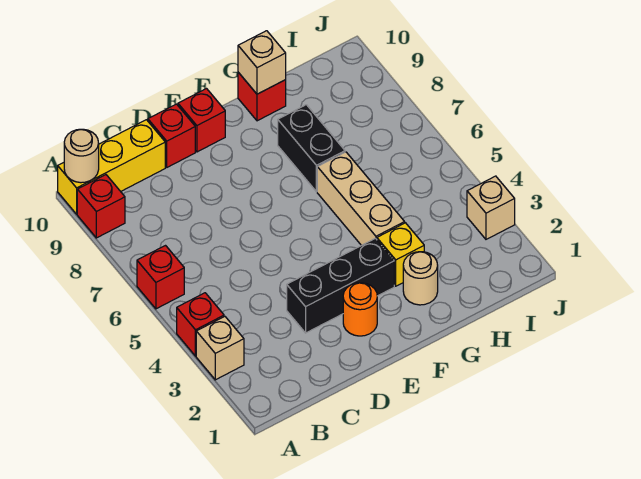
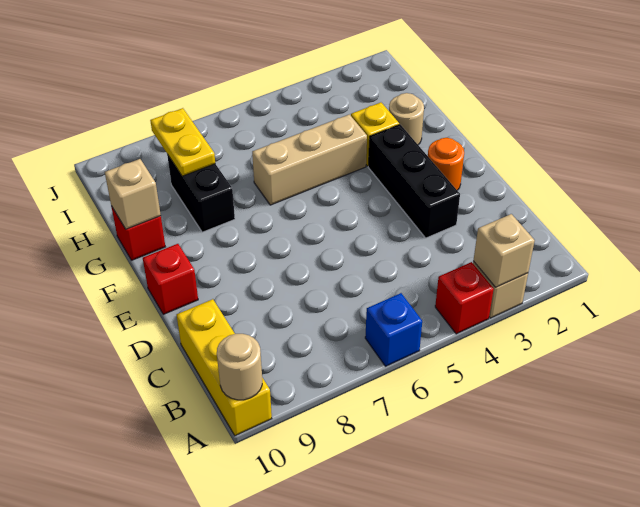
red brick A6 level 1 -> blue brick A6 level 1
red brick A9 level 1 -> none
red brick D10 level 1 -> none
black brick G7:G8 level 1 -> black brick G8:H8 level 1
none -> yellow plate H8:I8 level 2
tan brick J3 level 1 -> tan brick A3 level 2

